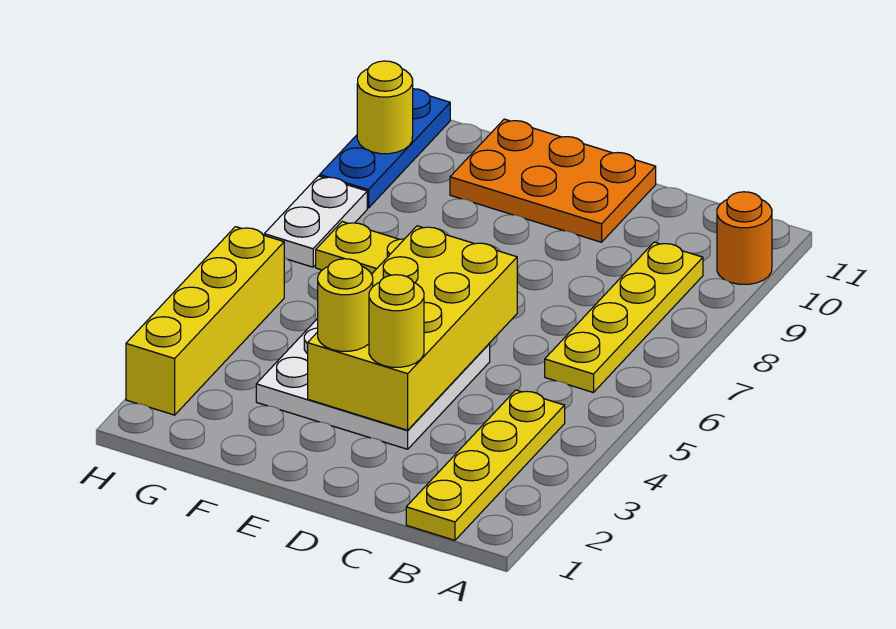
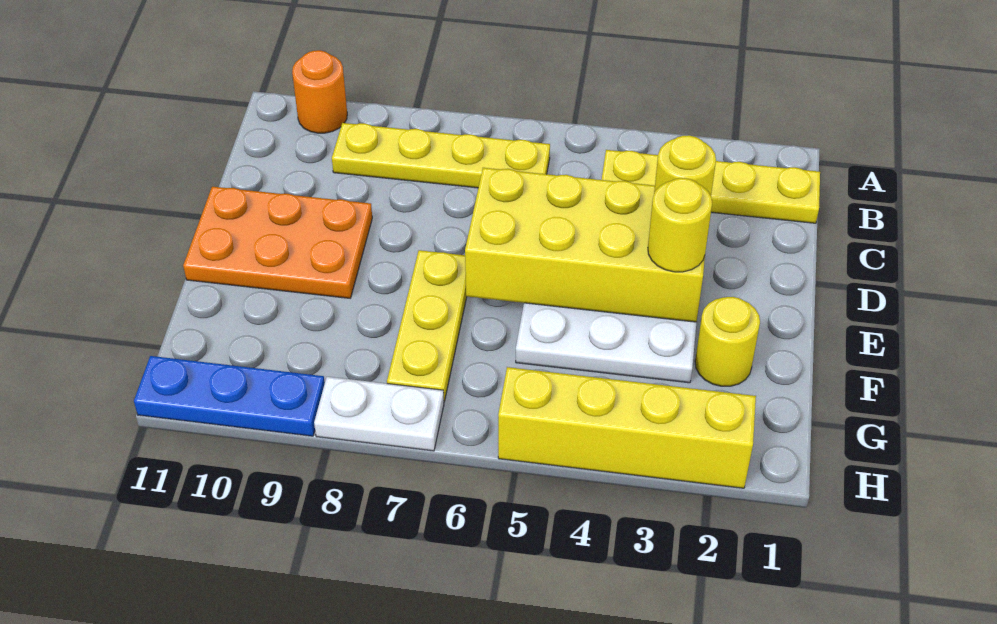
orange plate D10:F11 level 1 -> orange plate D9:E11 level 1
yellow round brick H10 level 2 -> yellow round brick F2 level 1

